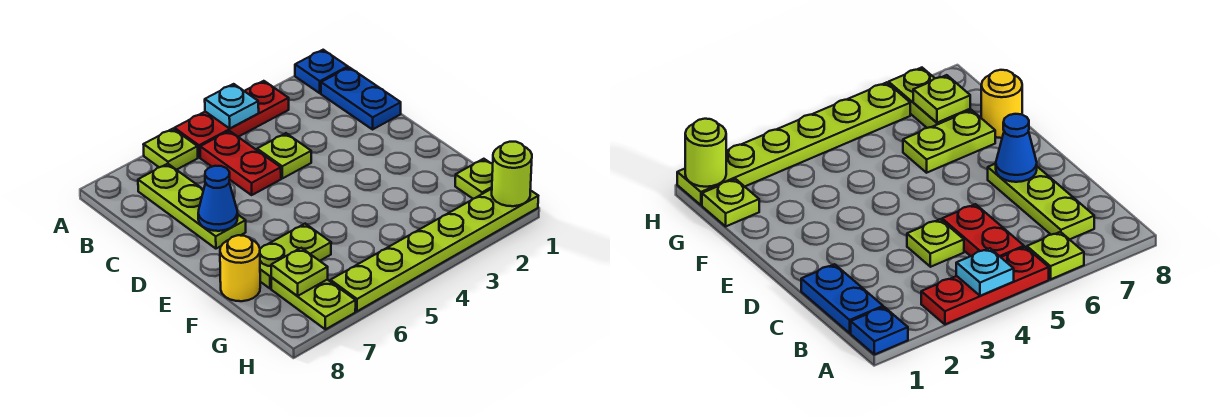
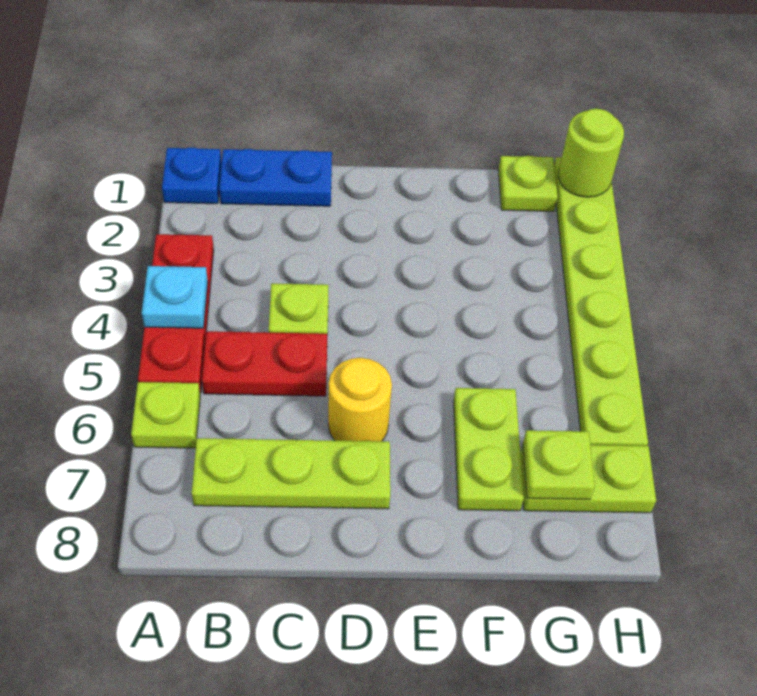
blue cone D7 level 2 -> none
yellow round brick F8 level 1 -> yellow round brick D6 level 1

